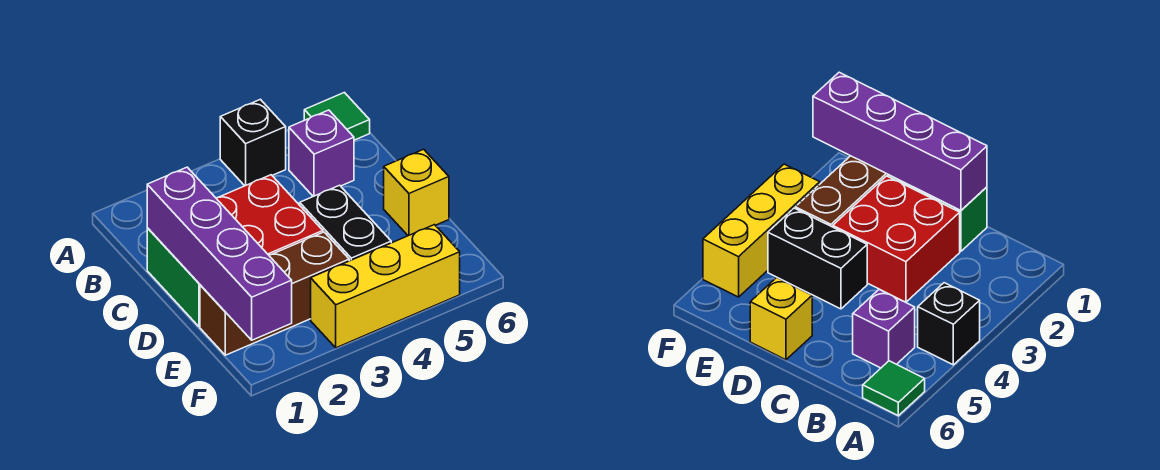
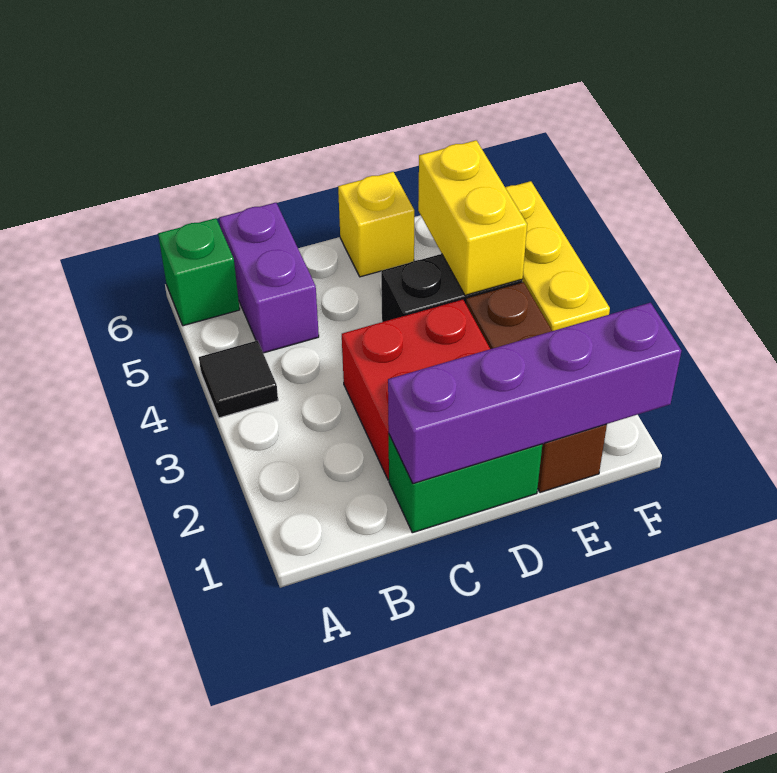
black brick A4 level 1 -> black tile A4 level 1
green tile A6 level 1 -> green brick A6 level 1
purple brick B5 level 1 -> purple brick B5:B6 level 1
none -> yellow brick E4:E5 level 2

